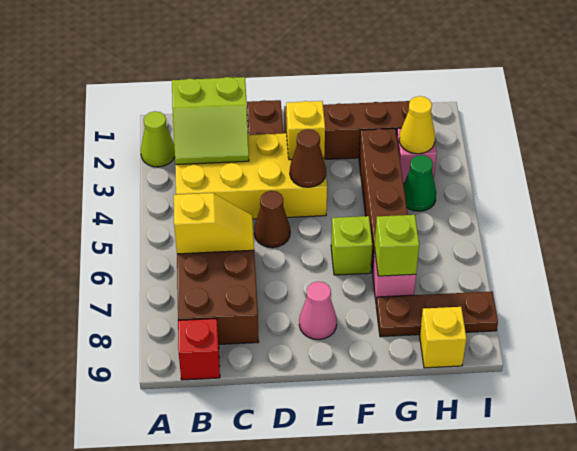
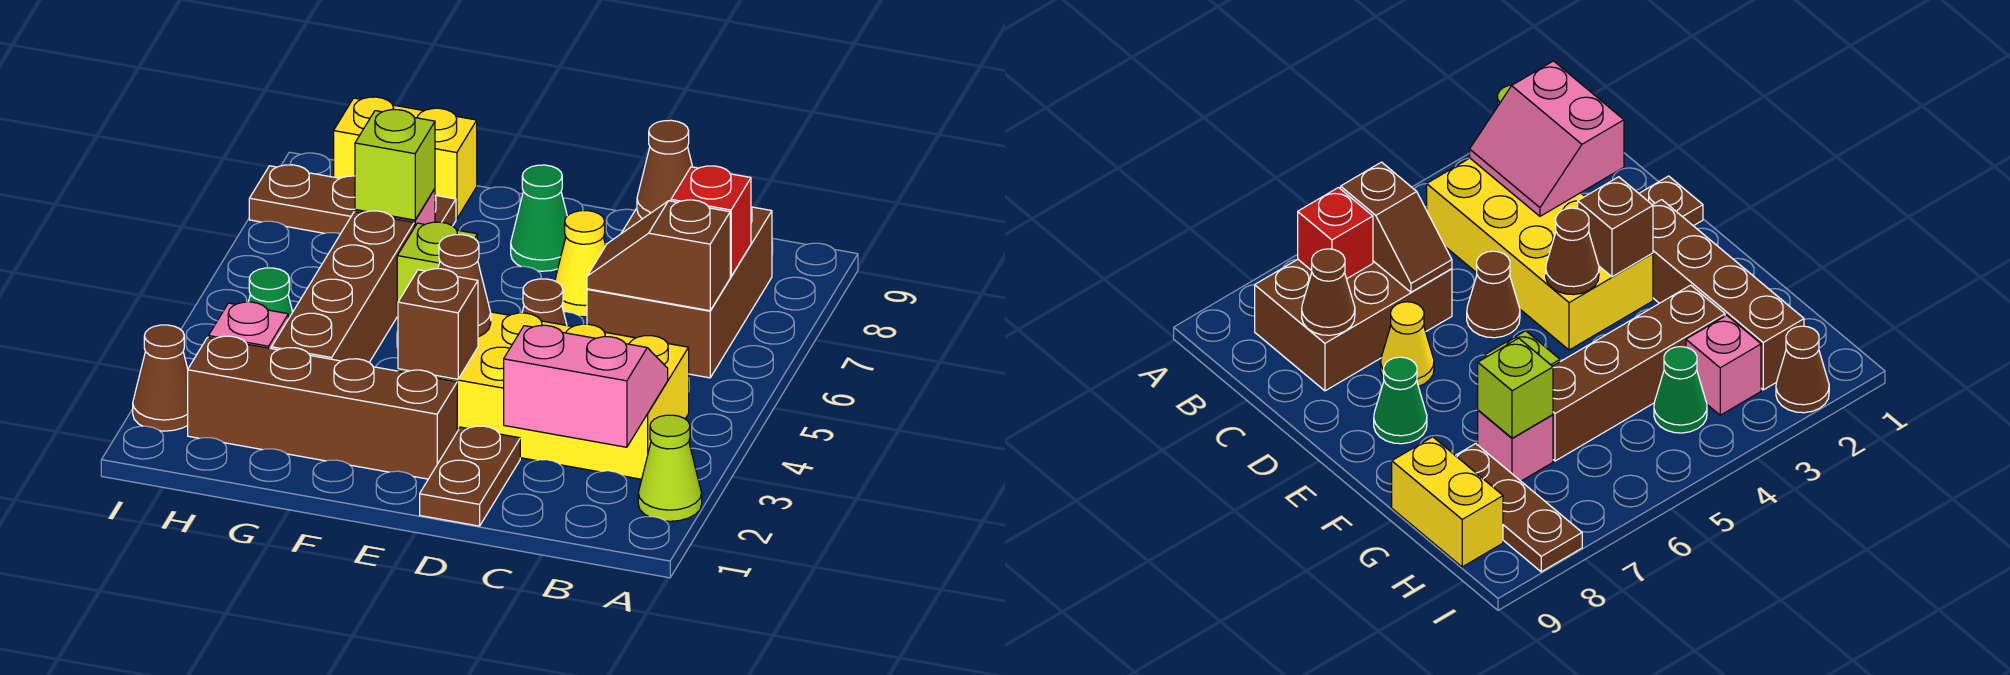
lime slope B2:C3 level 2 top 2 -> pink slope B2:C3 level 2 top 2
yellow slope B6:C6 level 2 top B -> brown slope B6:C6 level 2 top B
red brick B9 level 1 -> red brick B7 level 2
none -> brown cone C8 level 2
yellow brick E3 level 2 -> brown brick E3 level 2
pink cone E8 level 1 -> green cone E8 level 1
yellow cone H3 level 2 -> yellow cone D7 level 1
yellow brick H9 level 1 -> yellow brick G9:H9 level 1
none -> brown cone I2 level 1

